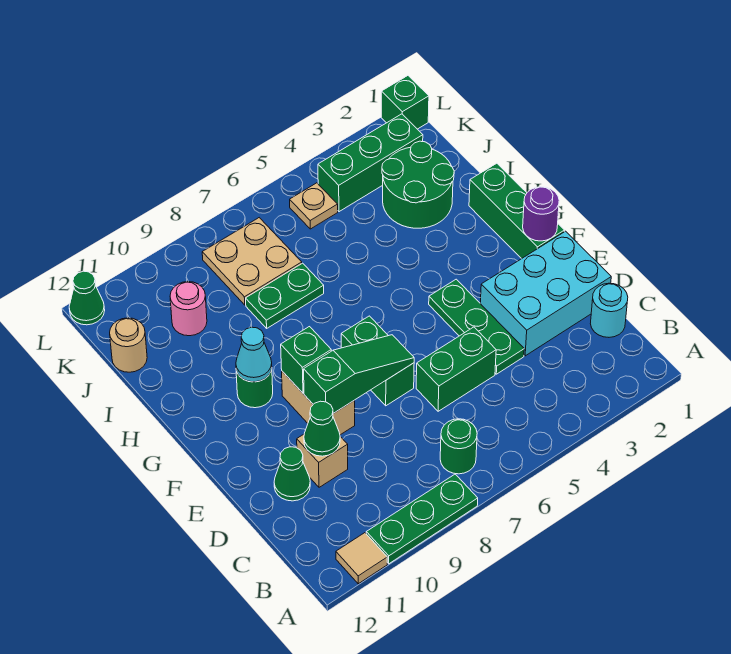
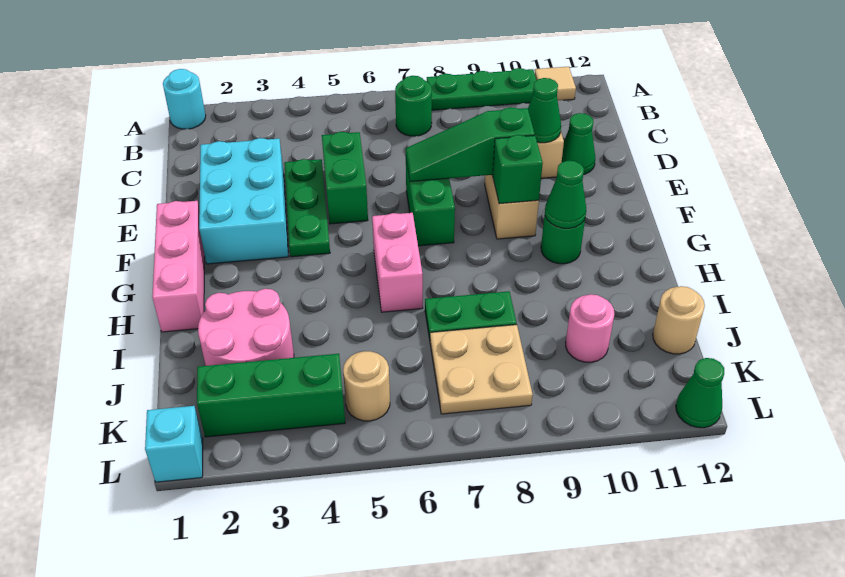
cyan round brick C1 level 1 -> cyan round brick A1 level 1
cyan brick D1:E3 level 1 -> cyan brick D2:F3 level 1
green brick D5:D6 level 1 -> green brick D5:E5 level 1
green brick F1:H1 level 1 -> pink brick F1:H1 level 1
purple round brick F1 level 2 -> none
none -> pink brick G6:H6 level 1
cyan cone G10 level 2 -> green cone G10 level 2
green round brick I2:J3 level 1 -> pink round brick I2:J3 level 1
tan plate K5 level 1 -> tan round brick K5 level 1
green brick L1 level 1 -> cyan brick L1 level 1

